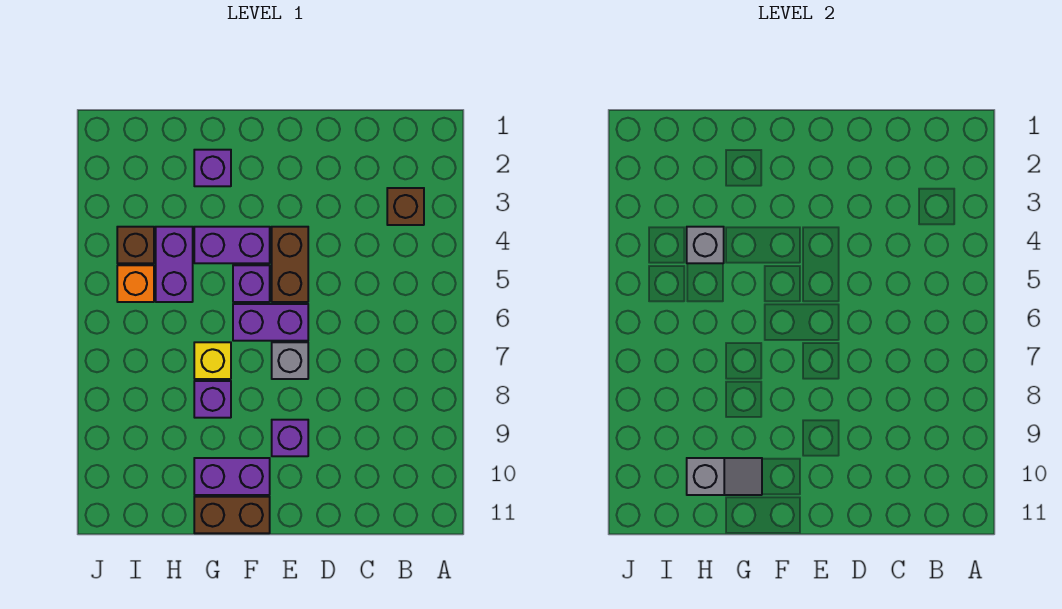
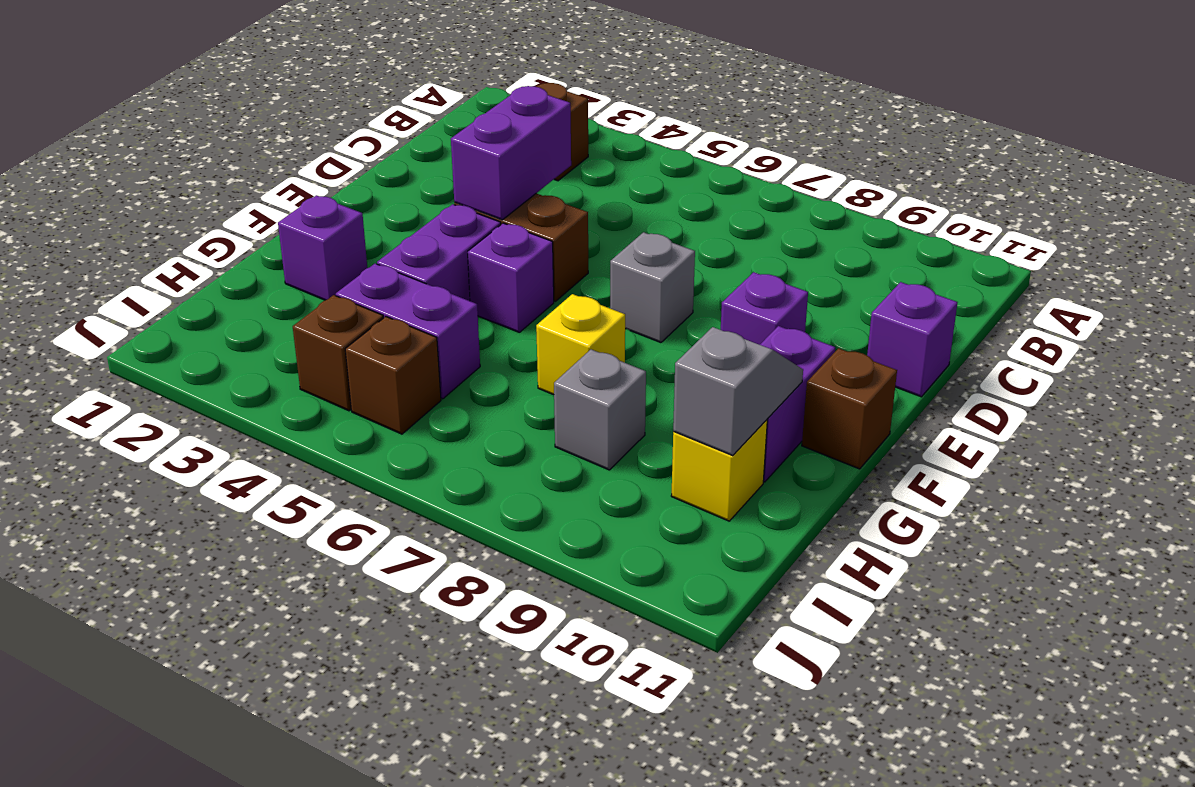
purple brick E6:F6 level 1 -> purple brick D4:E4 level 2
brown brick F11:G11 level 1 -> brown brick F11 level 1
purple brick G8 level 1 -> purple brick D11 level 1
grey brick H4 level 2 -> grey brick H8 level 1
none -> yellow brick H10 level 1
orange brick I5 level 1 -> brown brick I5 level 1

